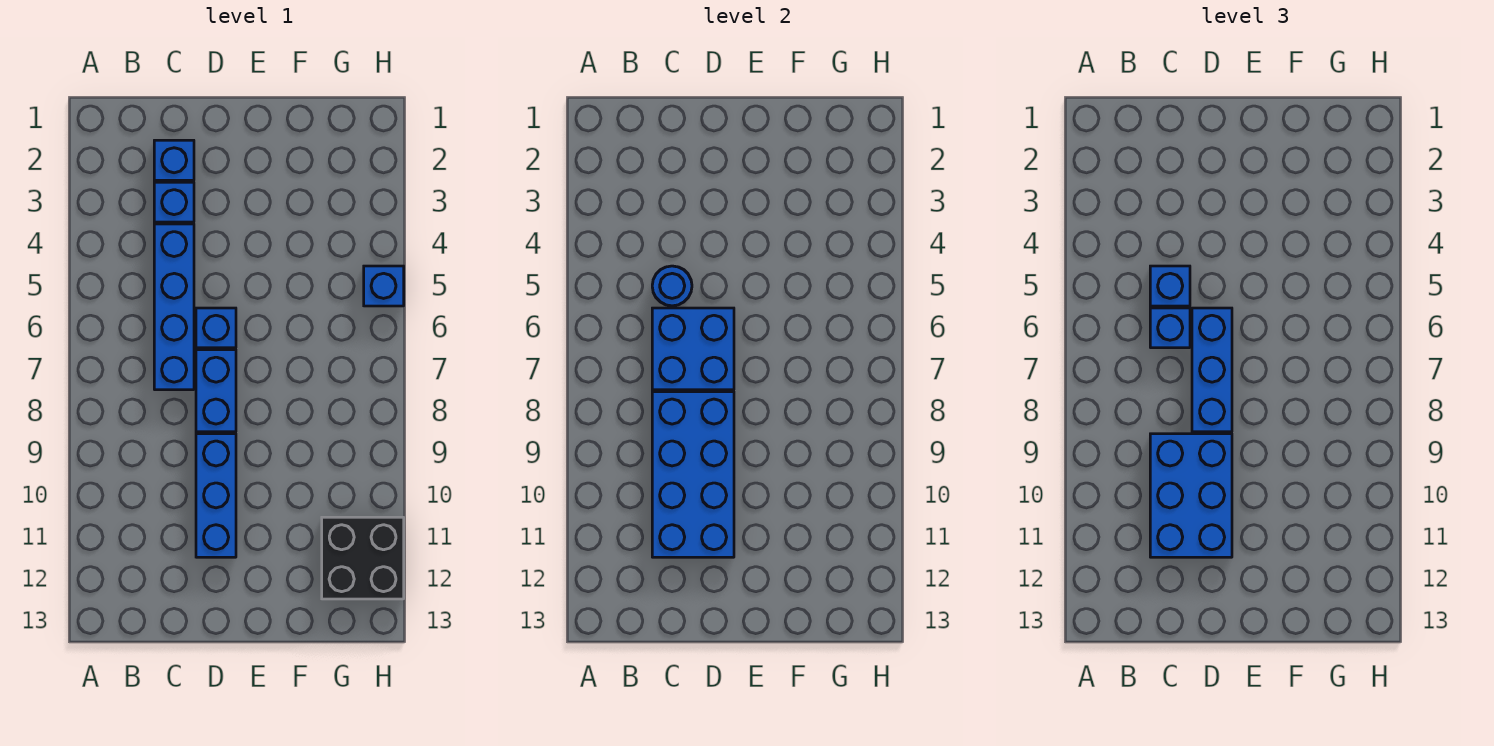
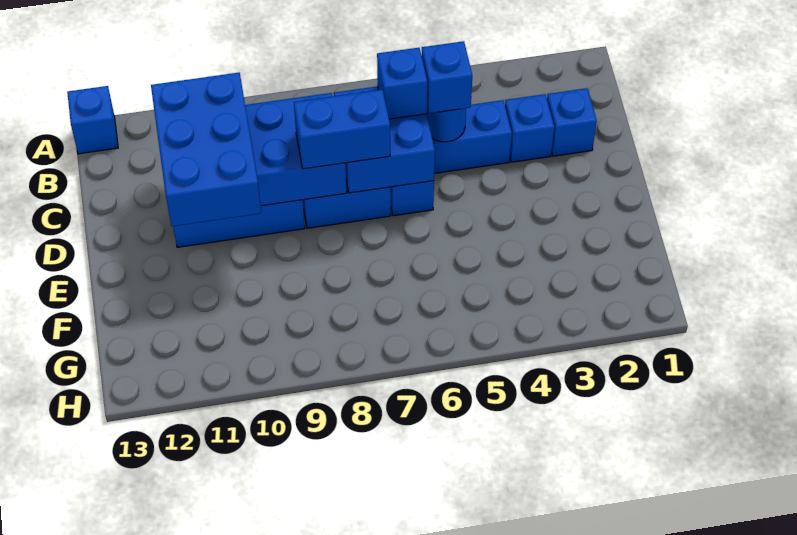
blue brick C9:D11 level 3 -> blue brick C10:E11 level 3
blue brick D6:D8 level 3 -> blue brick D7:D8 level 3
black brick G11:H12 level 1 -> none
blue brick H5 level 1 -> blue brick A13 level 1

